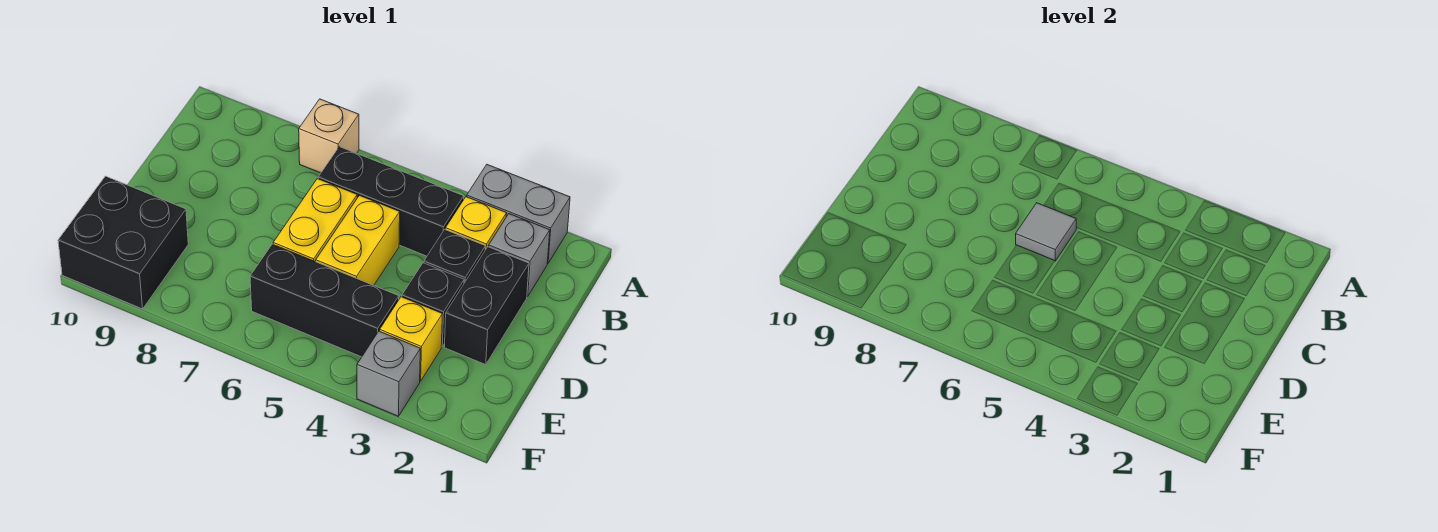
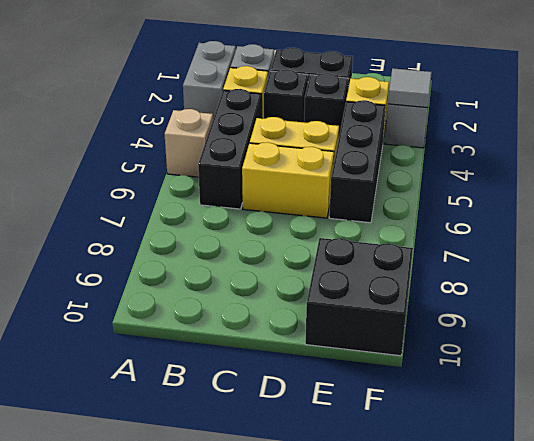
tan brick A7 level 1 -> tan brick A5 level 1
grey tile C6 level 2 -> grey tile F3 level 2

